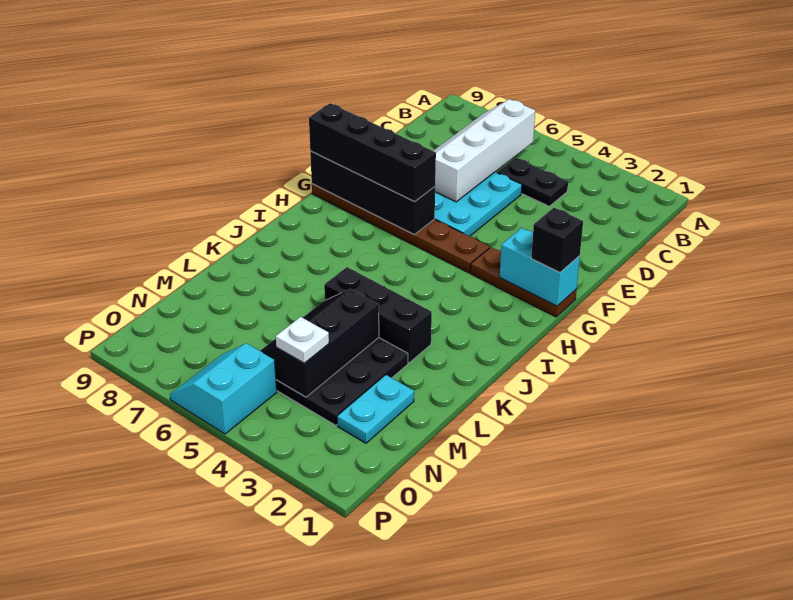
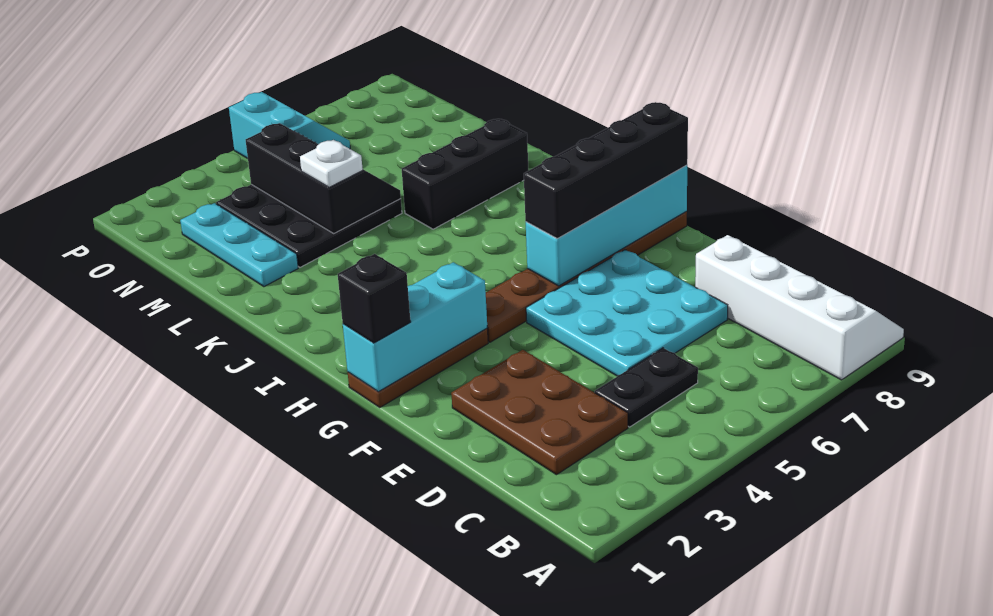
white slope B6:E7 level 2 top 6 -> white slope A8:D9 level 1 top 8
none -> brown plate C2:E3 level 1
cyan brick G1:G2 level 2 -> cyan brick G1:G3 level 2
black brick G6:G9 level 2 -> cyan brick G6:G9 level 2
black brick K3:K5 level 1 -> black brick K6:K8 level 1
cyan plate M2:N2 level 1 -> cyan plate L2:N2 level 1
white plate N4 level 3 -> white plate L4 level 3

